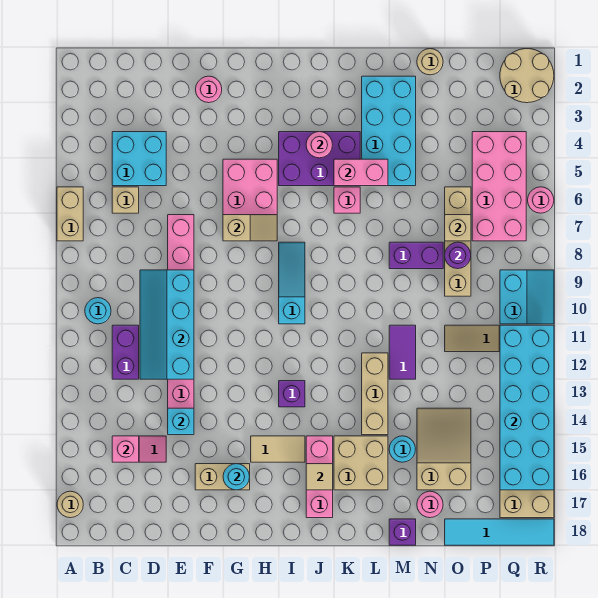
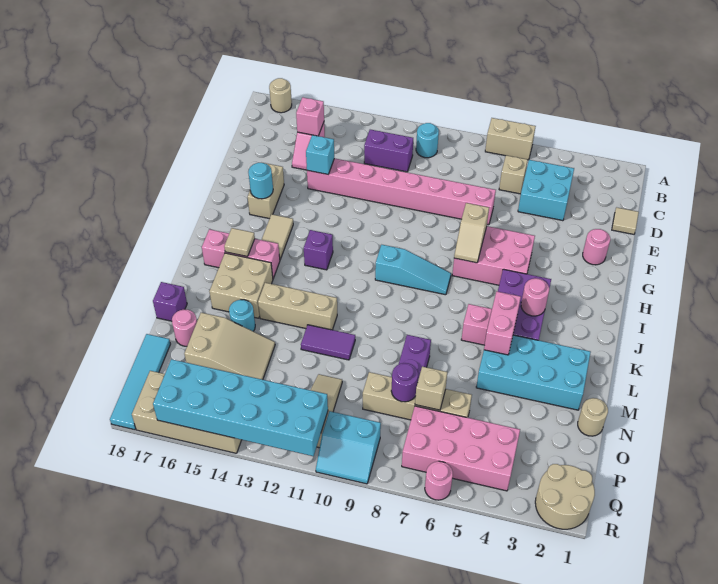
none -> tan tile D1 level 1
cyan slope D9:E12 level 2 top E -> none

